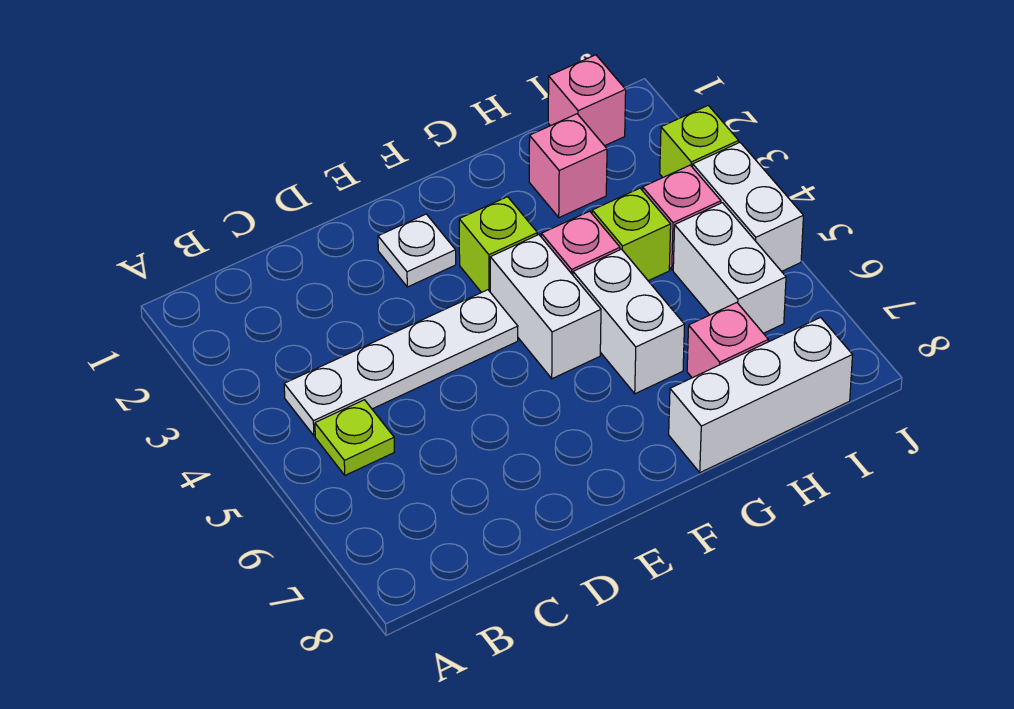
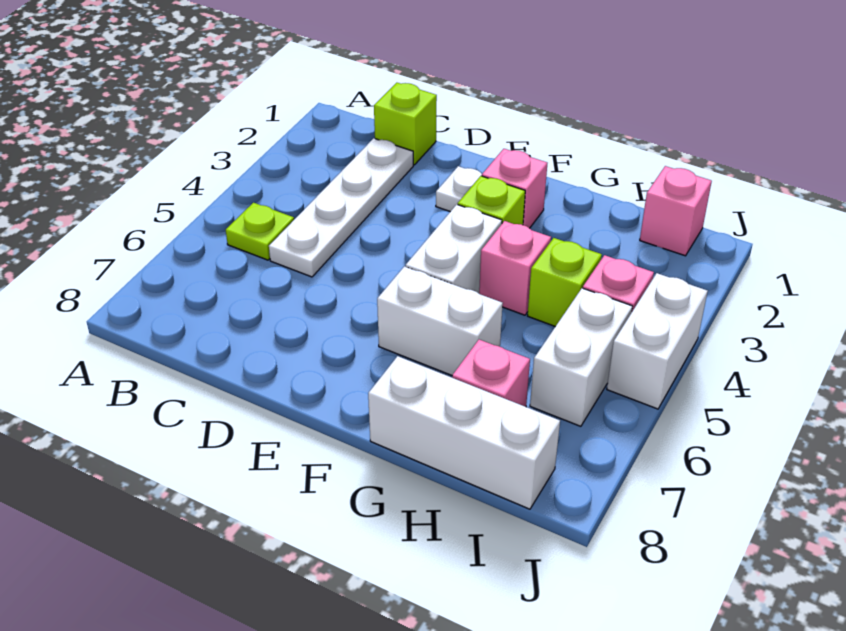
white plate B4:E4 level 1 -> white plate C2:C5 level 1
white brick G5:G6 level 1 -> white brick F6:G6 level 1
pink brick H2 level 1 -> pink brick F2 level 1
lime brick J3 level 1 -> lime brick C1 level 1

